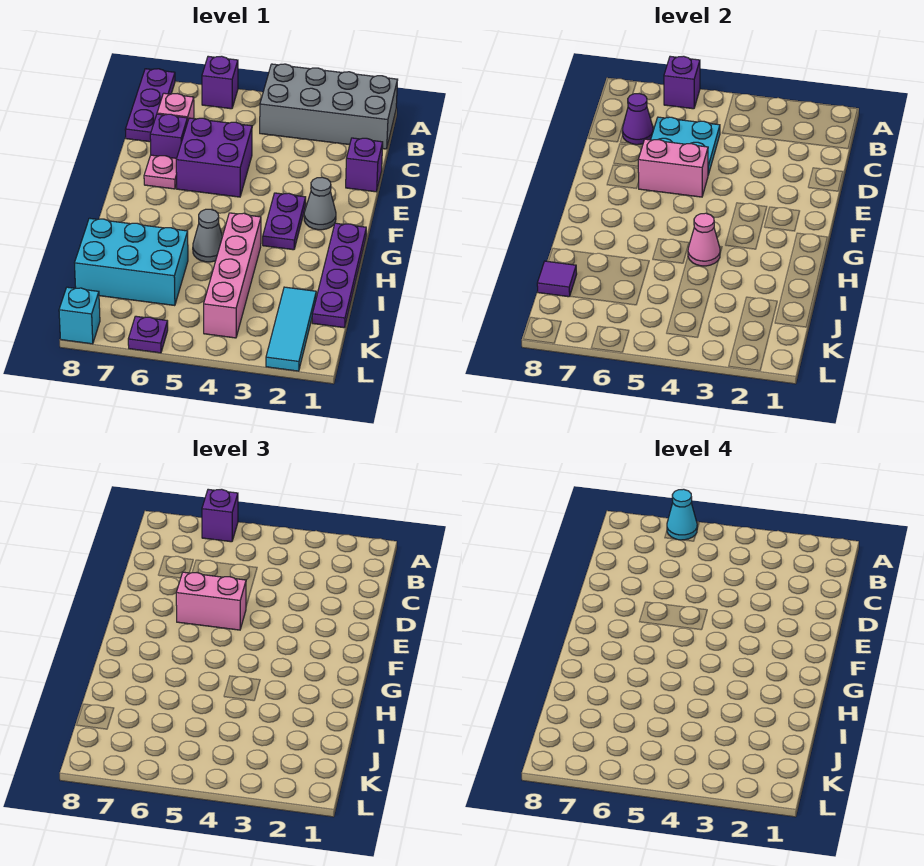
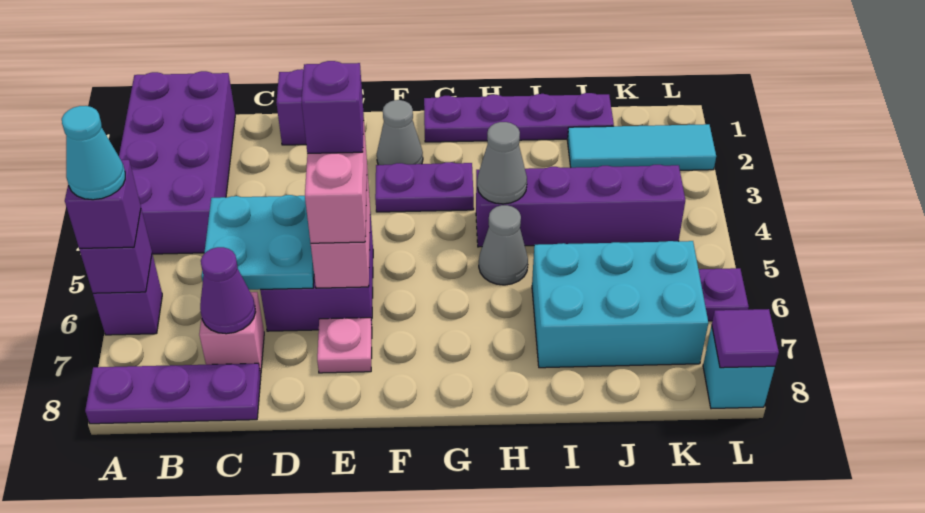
grey brick A1:B4 level 1 -> purple brick A1:B4 level 1
purple brick D7 level 1 -> purple brick E5 level 4
pink brick H4:K4 level 1 -> purple brick H4:K4 level 1
pink cone H4 level 2 -> grey cone H4 level 2
cyan brick I6:J8 level 1 -> cyan brick I6:K7 level 1
purple tile J8 level 2 -> purple tile L8 level 2

